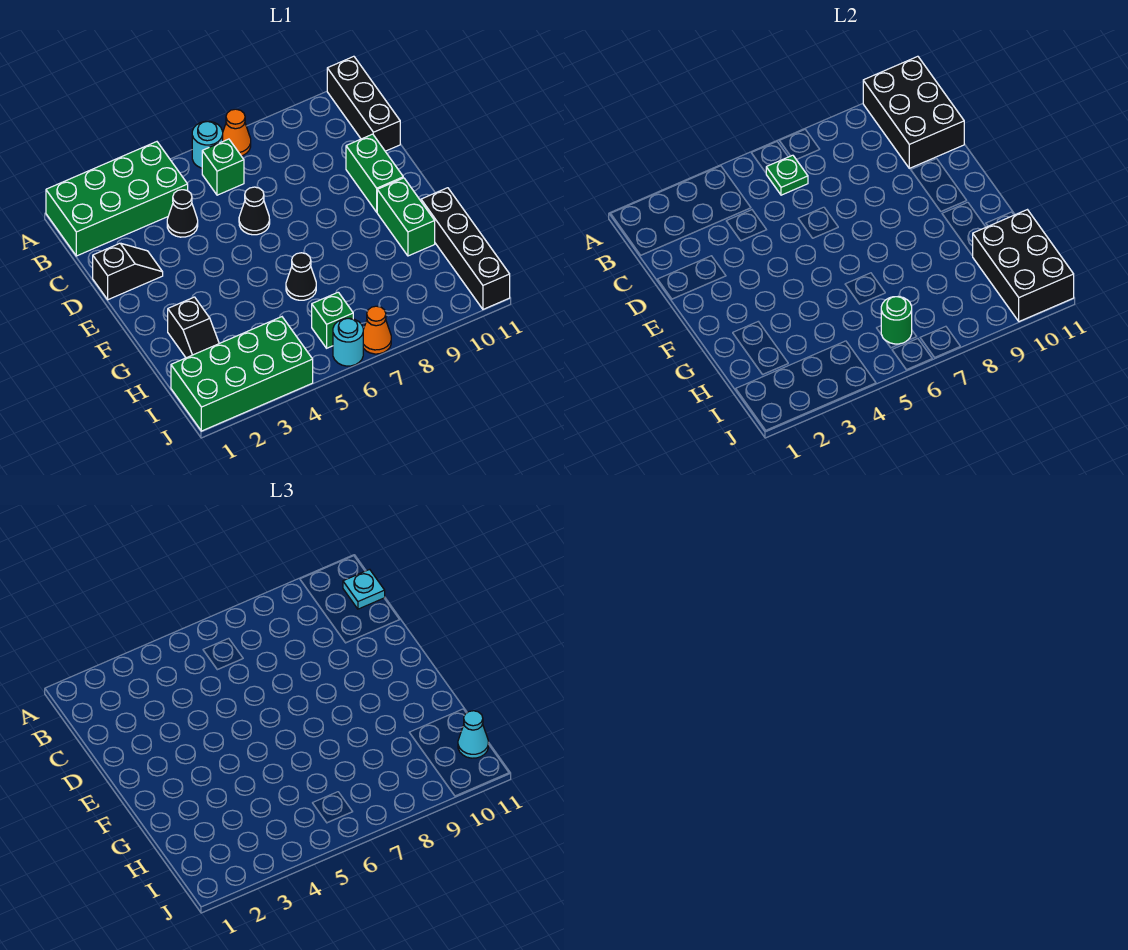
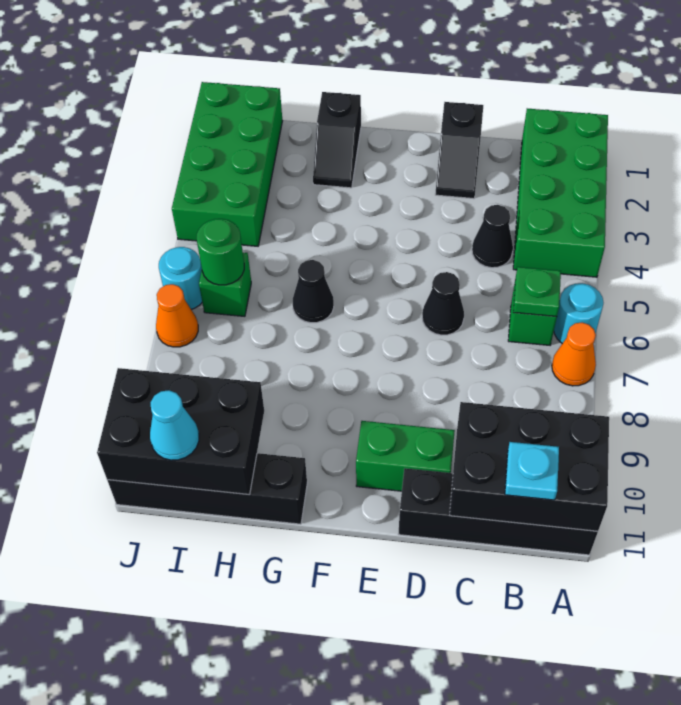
black brick A11:C11 level 1 -> black brick A11:D11 level 1
green brick F10:G10 level 1 -> none
black slope G2:H2 level 1 top G -> black slope G1:G2 level 1 top 1

